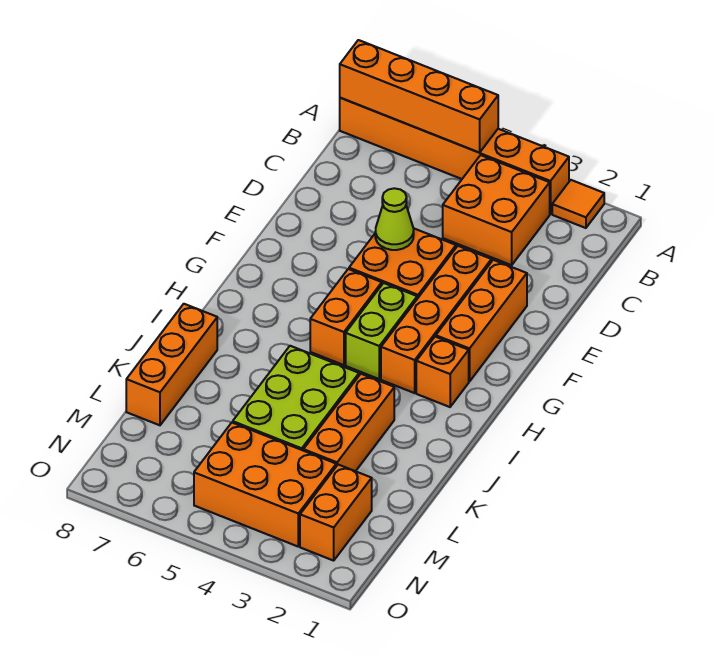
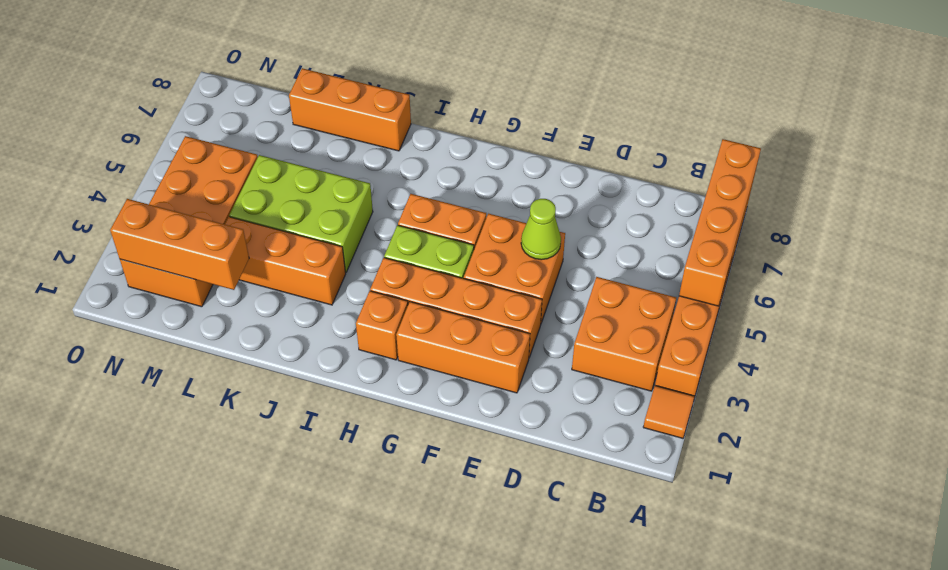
none -> orange brick L2:N2 level 2

